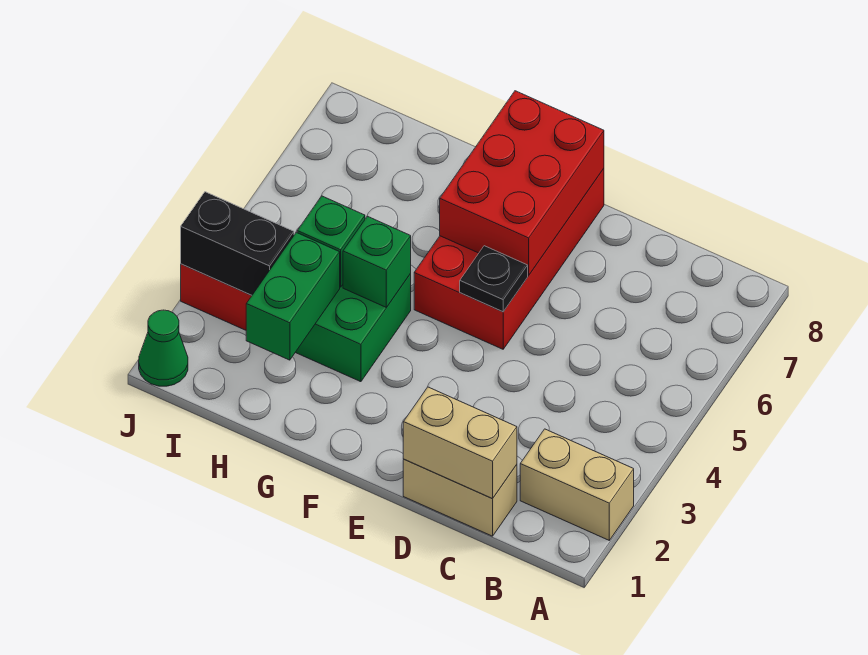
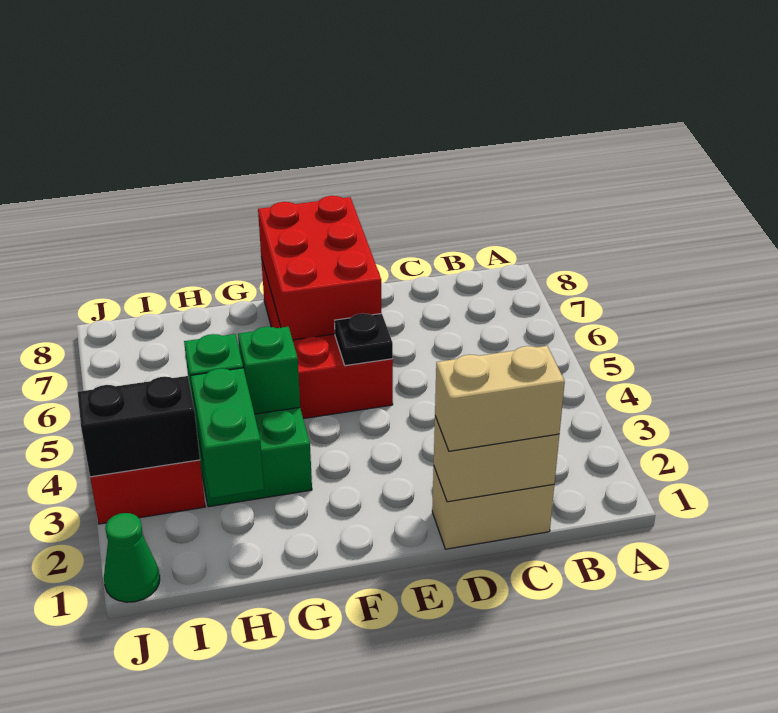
tan brick A2:B2 level 1 -> tan brick C1:D1 level 3

